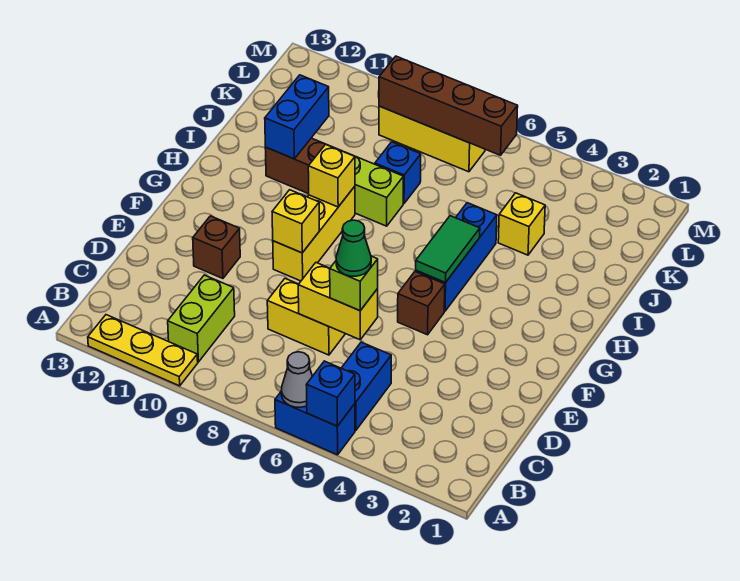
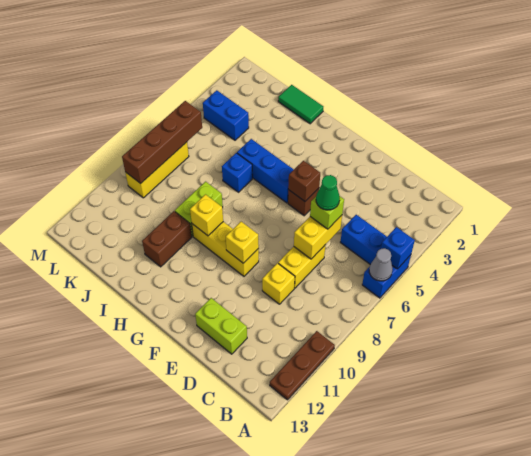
yellow plate A10:A12 level 1 -> brown plate A10:A12 level 1
lime brick B10:C10 level 1 -> lime brick D12:E12 level 1
brown brick E11 level 1 -> brown brick F5 level 2
green tile G5:H5 level 2 -> green tile I1:J1 level 1
blue brick I11:J11 level 2 -> blue brick K4:L4 level 1
yellow brick J4 level 1 -> yellow brick D9 level 1
blue brick J8 level 1 -> blue brick I6 level 1

